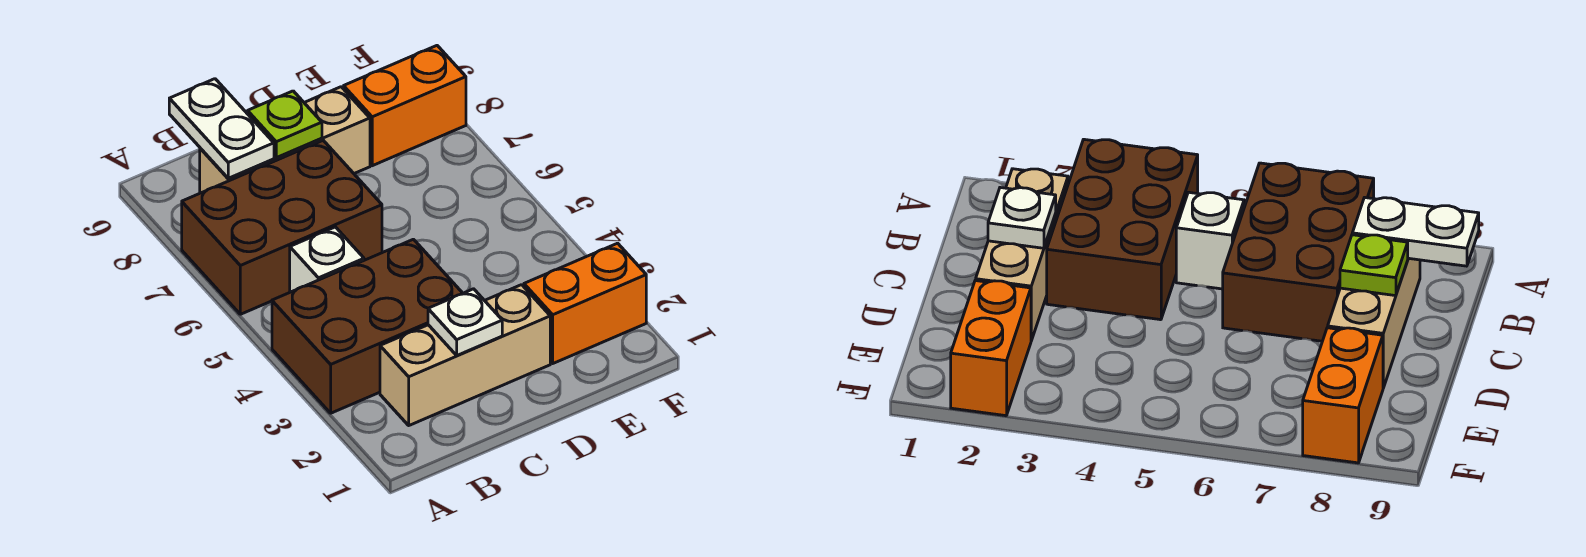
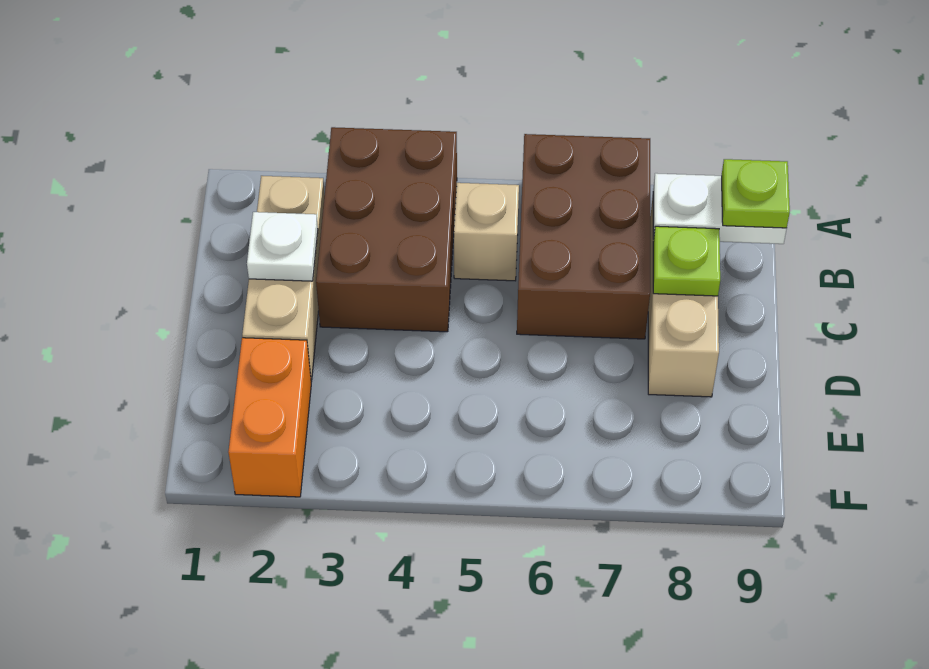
white brick B5 level 1 -> tan brick B5 level 1
none -> lime plate B9 level 3
orange brick E8:F8 level 1 -> none

